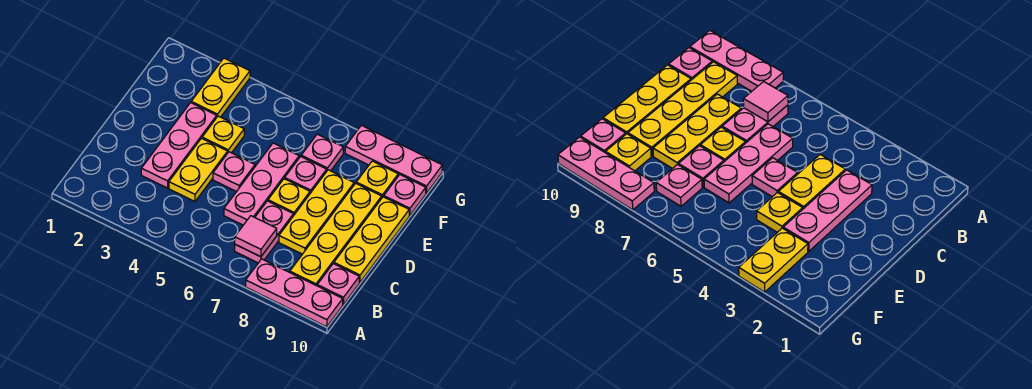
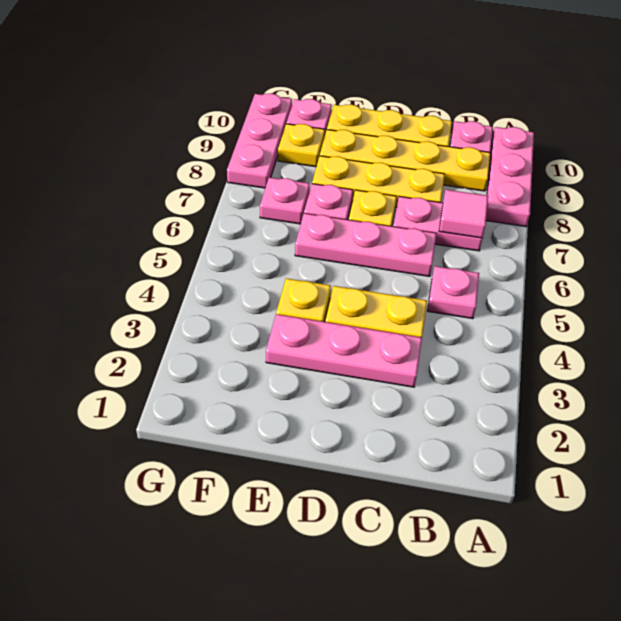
pink plate D5 level 1 -> pink plate B5 level 1
yellow plate F3:G3 level 1 -> none

